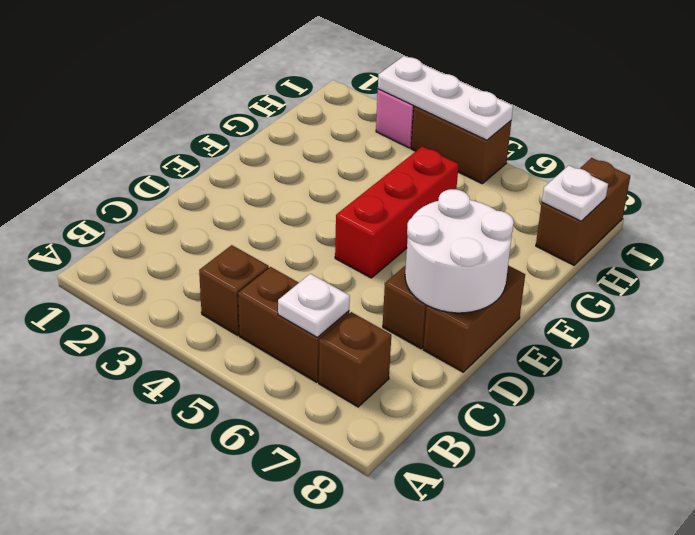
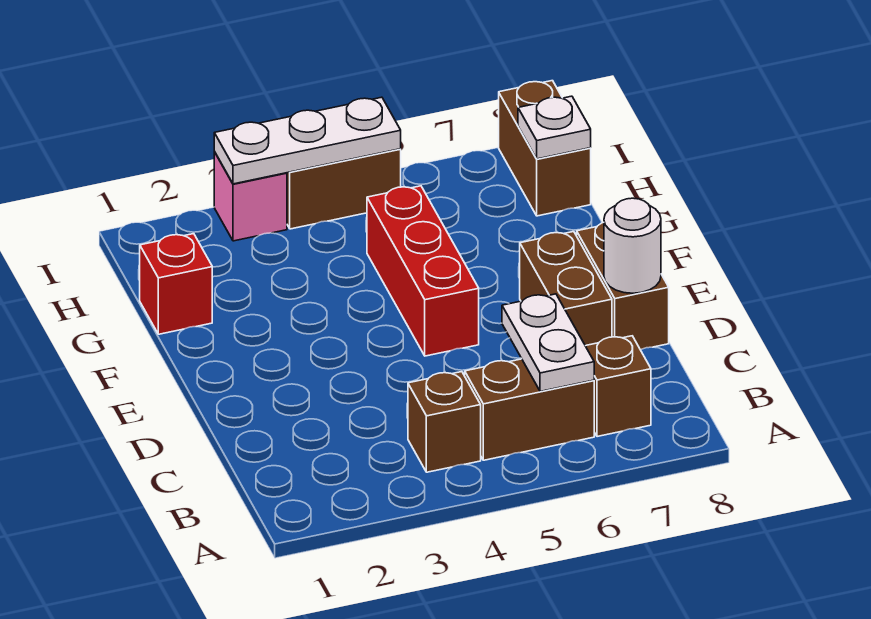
white plate B6 level 2 -> white plate B6:C6 level 2
white round brick D7:E8 level 2 -> white round brick D8 level 2
none -> red brick G1 level 1

